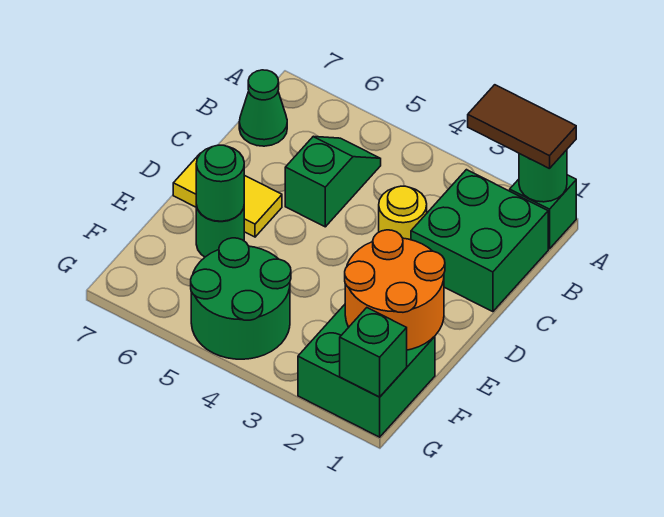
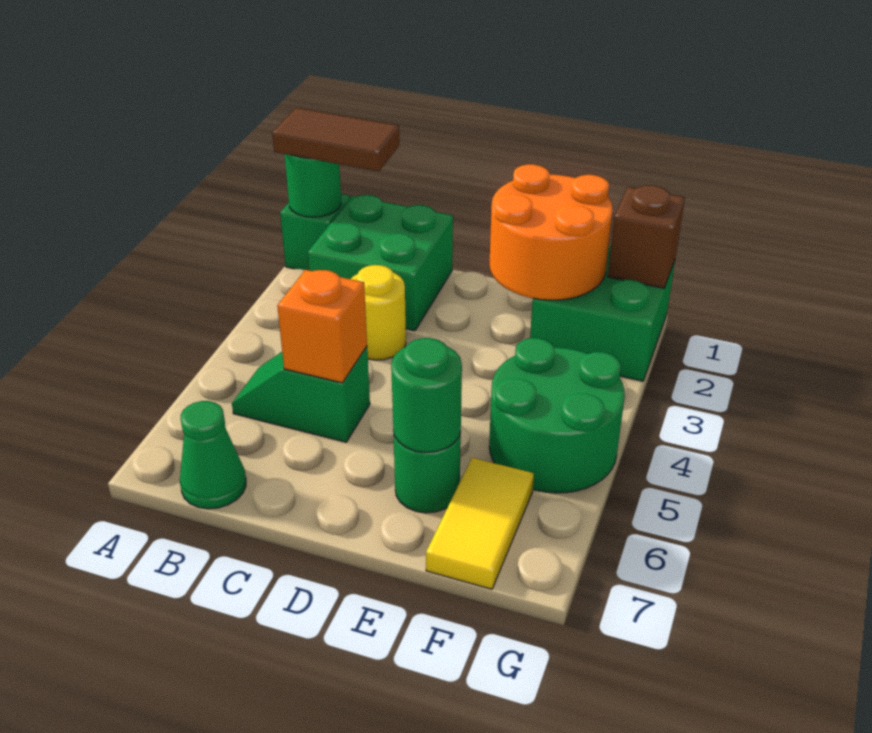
brown tile A1:A2 level 3 -> brown tile A1:B1 level 3
none -> orange brick C5 level 2
yellow tile D6:D7 level 1 -> yellow tile F6:F7 level 1
green brick G1 level 2 -> brown brick G1 level 2

